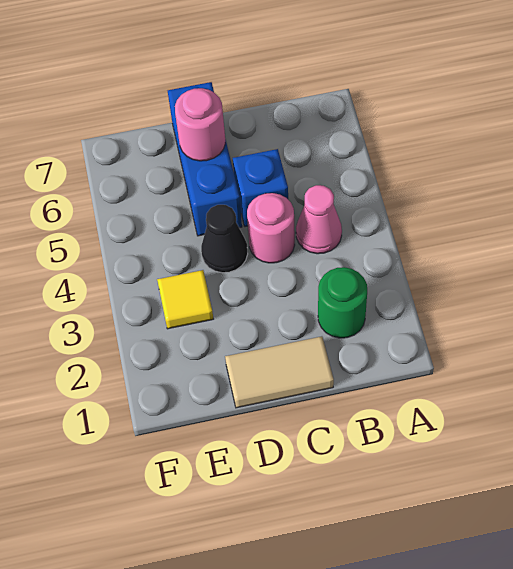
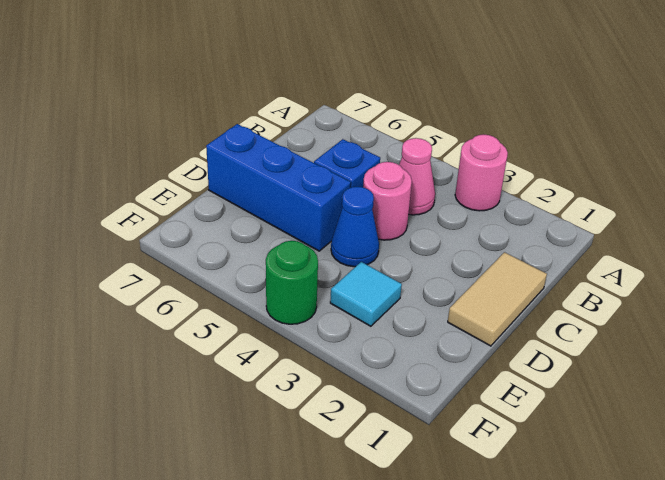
green round brick B2 level 1 -> green round brick F4 level 1
black cone D4 level 1 -> blue cone D4 level 1
pink round brick D6 level 2 -> pink round brick A3 level 1
yellow tile E3 level 1 -> cyan tile E3 level 1

